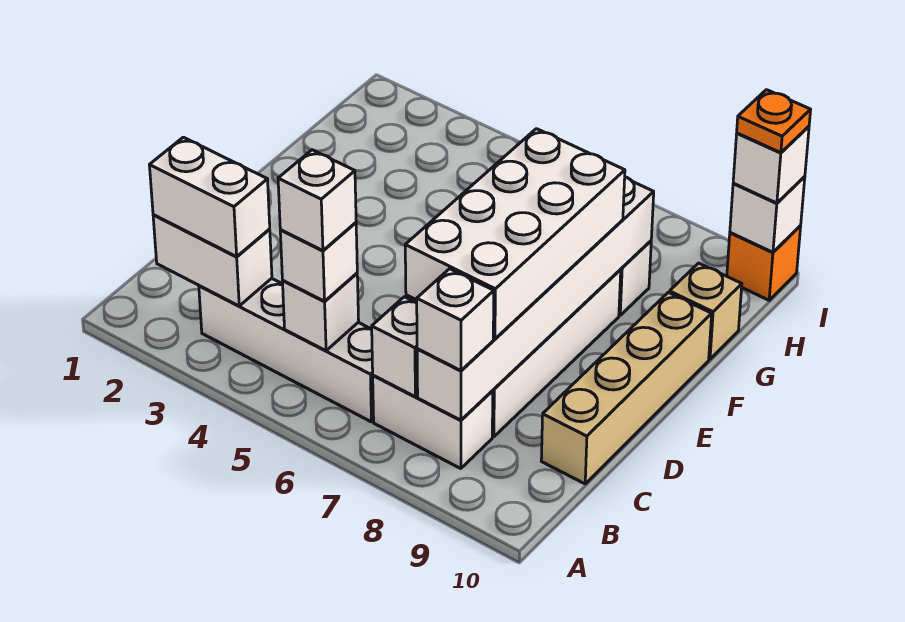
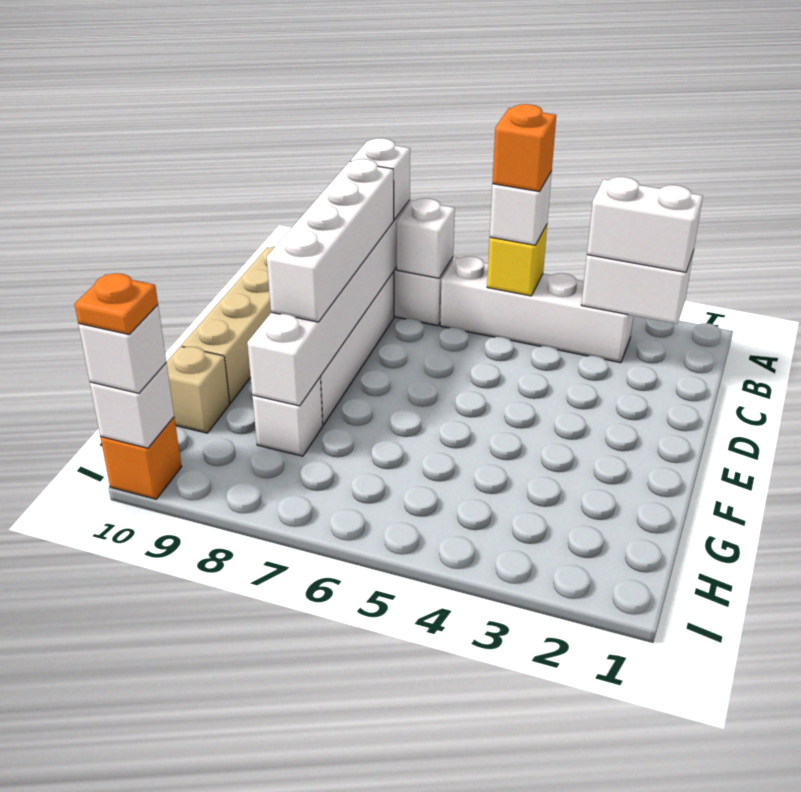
white brick B5 level 2 -> yellow brick B5 level 2
white brick B5 level 4 -> orange brick B5 level 4
white brick C7:F8 level 3 -> white brick C8:F8 level 3

